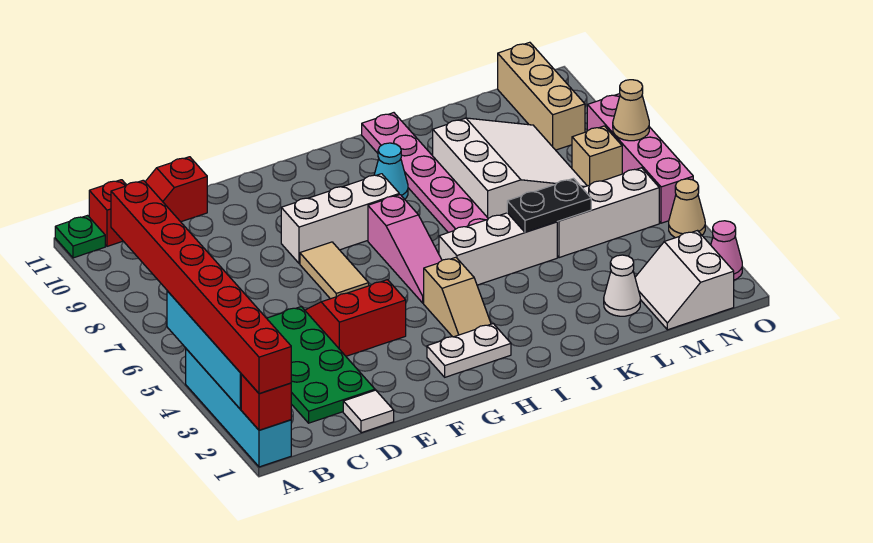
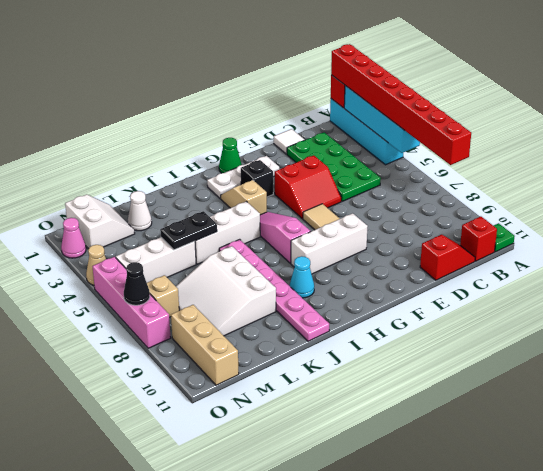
none -> green cone G1 level 1
white plate G2:H2 level 1 -> white plate F2:H2 level 1
none -> black brick G3 level 1
tan cone O7 level 2 -> black cone O7 level 2

